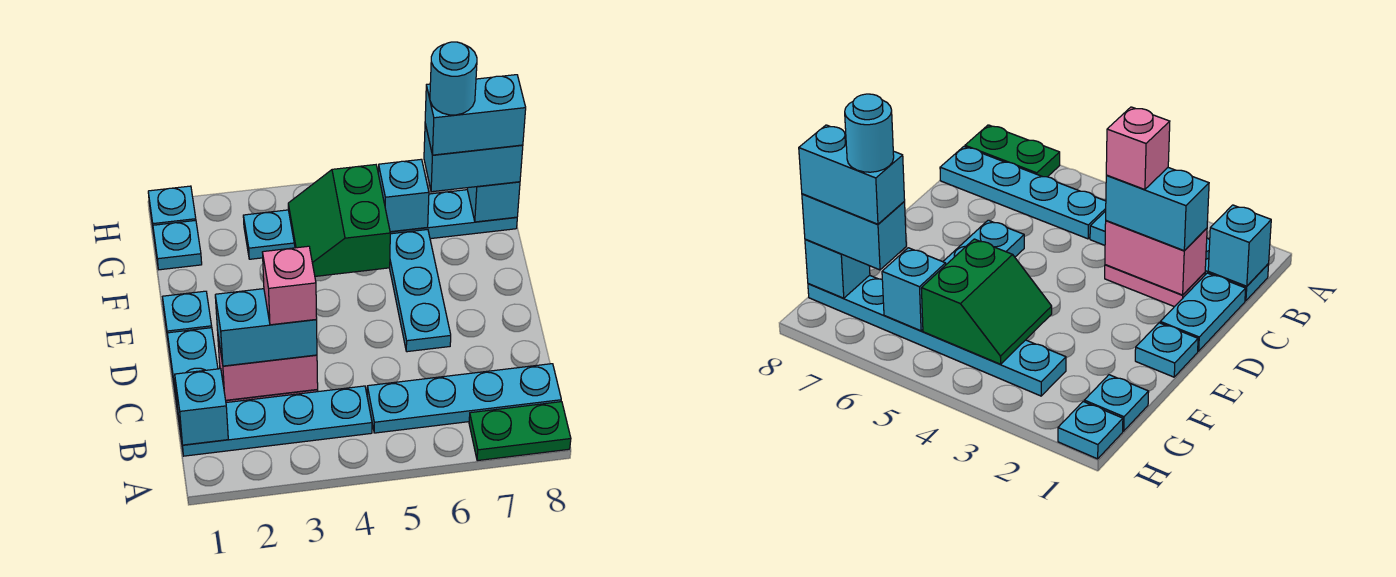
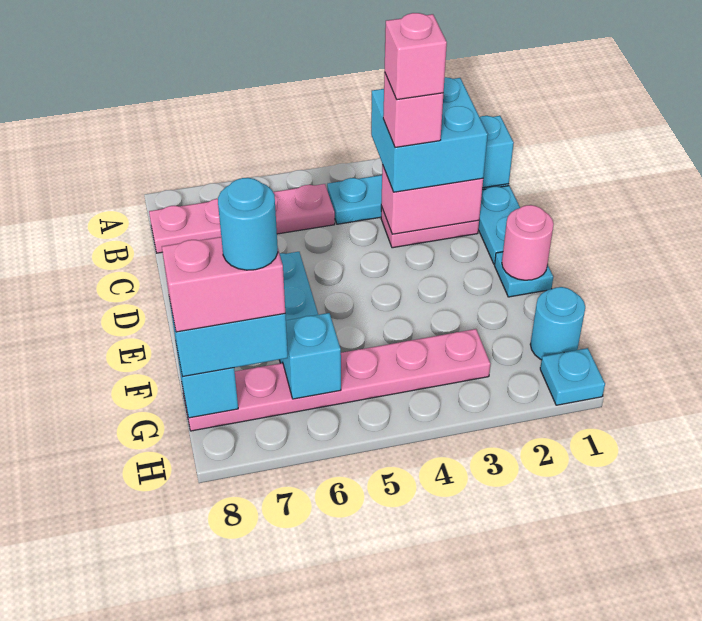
green plate A7:A8 level 1 -> none
cyan plate B5:B8 level 1 -> pink plate B5:B8 level 1
cyan brick C2:C3 level 3 -> cyan brick B2:C3 level 3
none -> pink brick C3 level 5
none -> pink round brick E1 level 2
green slope F4:G5 level 2 top 5 -> none
cyan plate G1 level 1 -> cyan round brick G1 level 1
cyan plate G3:G8 level 1 -> pink plate G3:G8 level 1
cyan brick G7:G8 level 4 -> pink brick G7:G8 level 4

